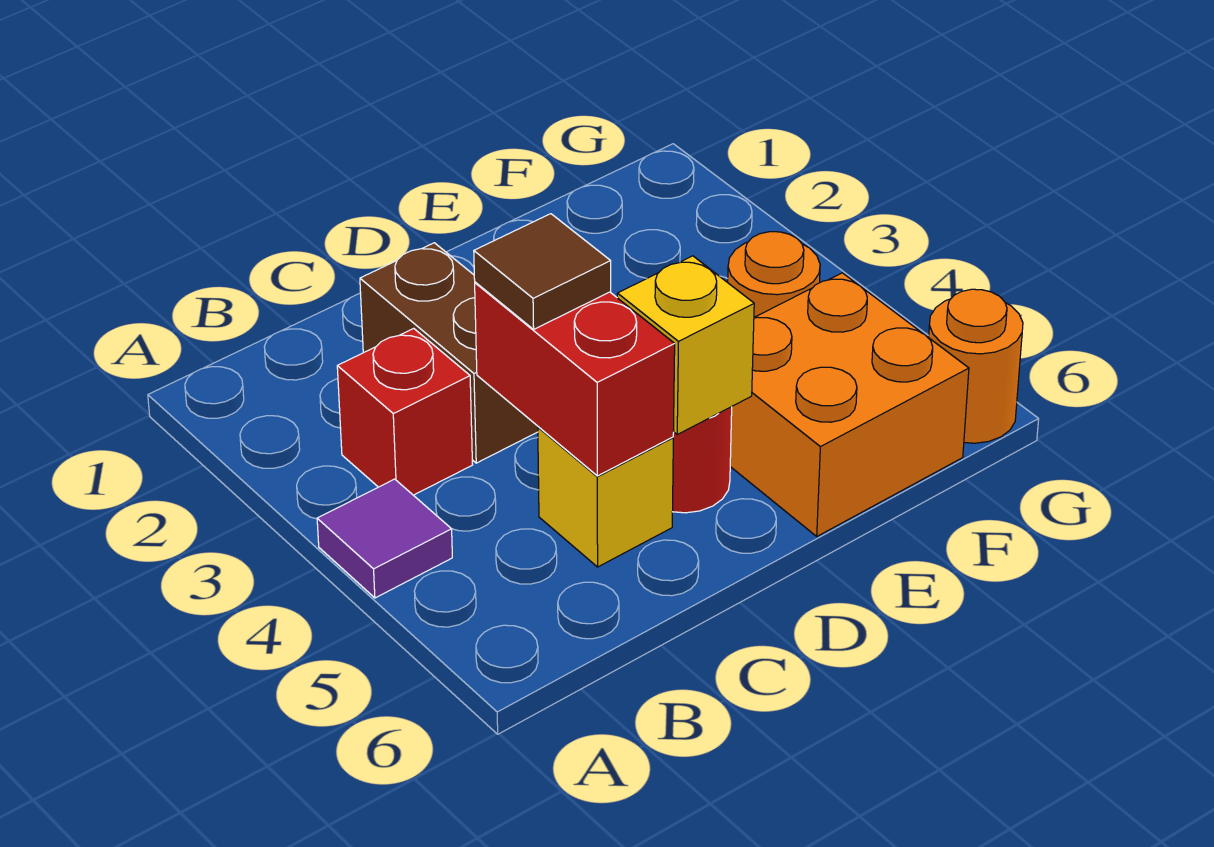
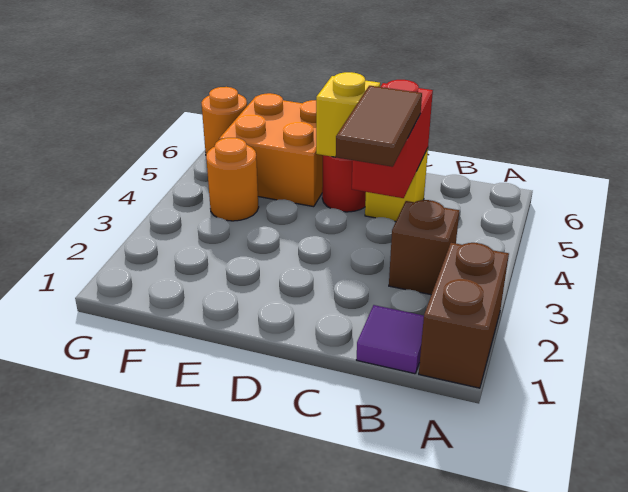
purple tile A4 level 1 -> purple tile B1 level 1
red brick B3 level 1 -> brown brick B3 level 1
brown brick C2:C3 level 1 -> brown brick A1:A2 level 1
brown tile C4 level 3 -> brown tile C3:C4 level 3

